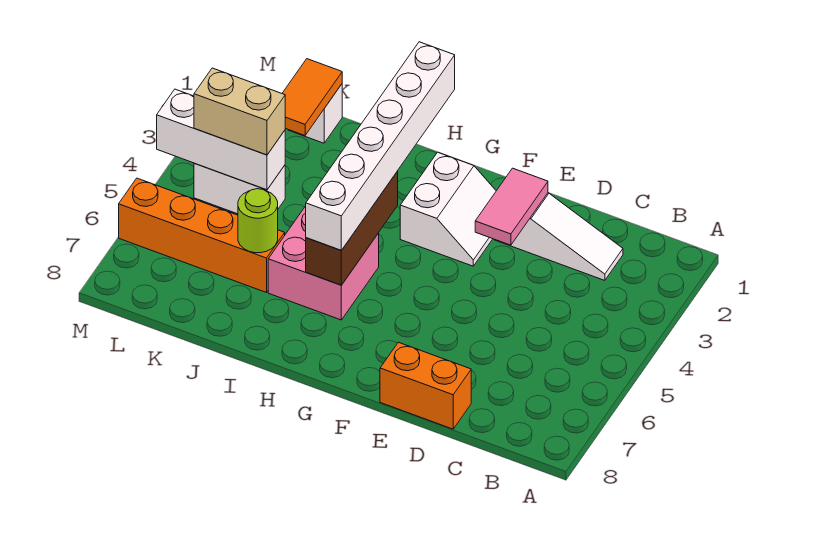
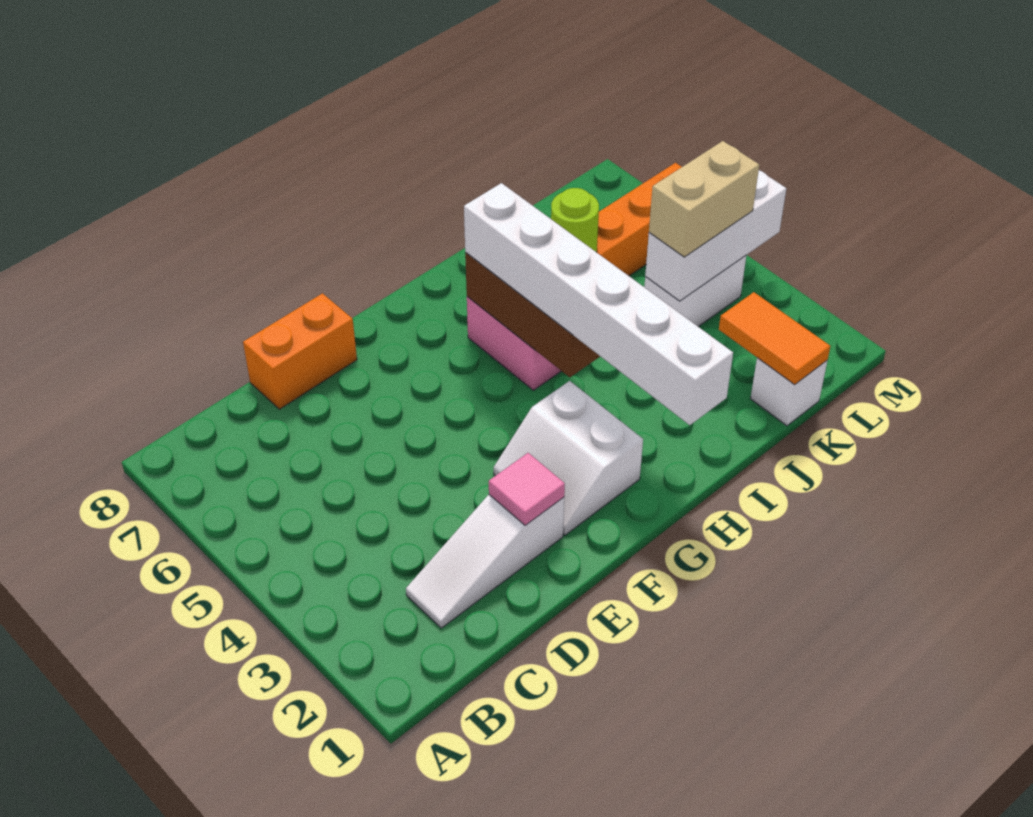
pink tile E2:E3 level 2 -> pink tile E2 level 2

